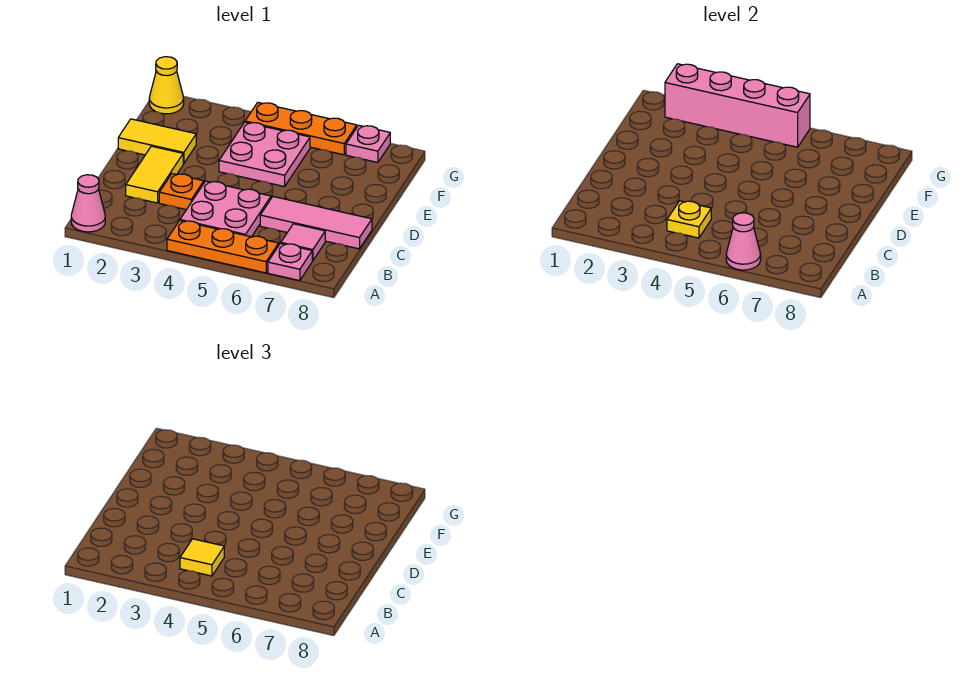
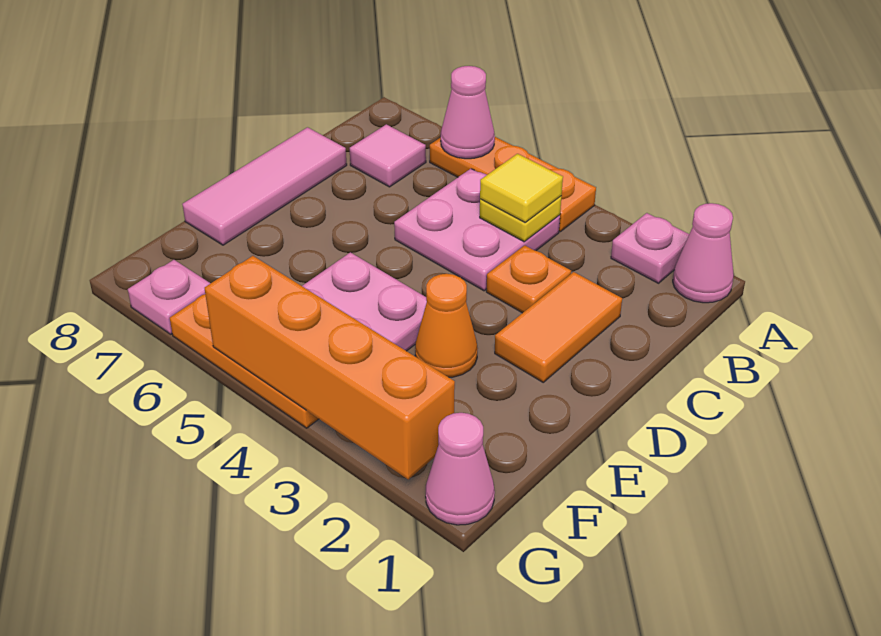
pink plate A7 level 1 -> pink plate A2 level 1
yellow tile C2:D2 level 1 -> orange tile C2:D2 level 1
pink tile C6:C8 level 1 -> pink tile C8:E8 level 1
yellow tile E1:E2 level 1 -> none
none -> orange cone E3 level 1
yellow cone G1 level 1 -> pink cone G1 level 1
pink brick G2:G5 level 2 -> orange brick G2:G5 level 2

